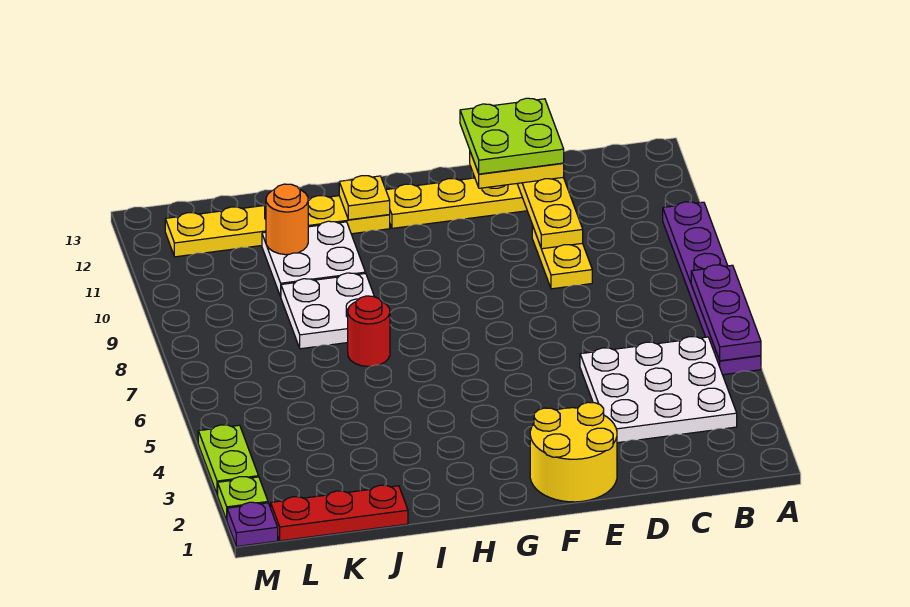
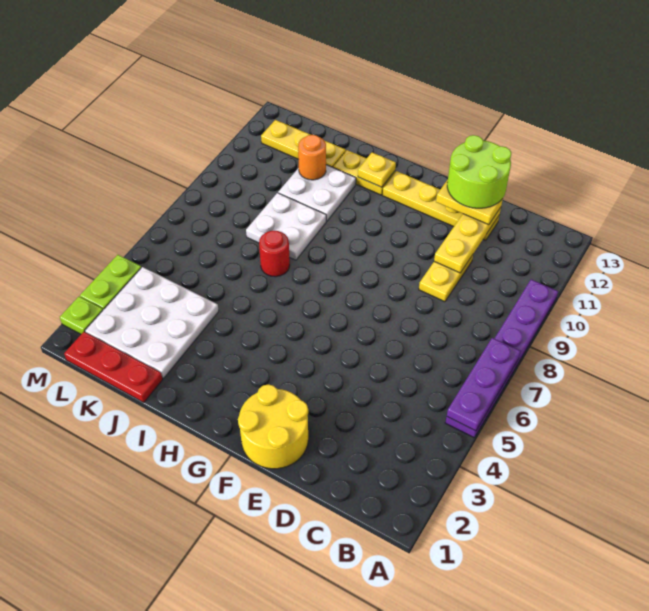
white plate B3:D5 level 1 -> white plate J2:L4 level 1
lime plate D12:E13 level 4 -> lime round brick D12:E13 level 4
purple plate M1 level 1 -> none

